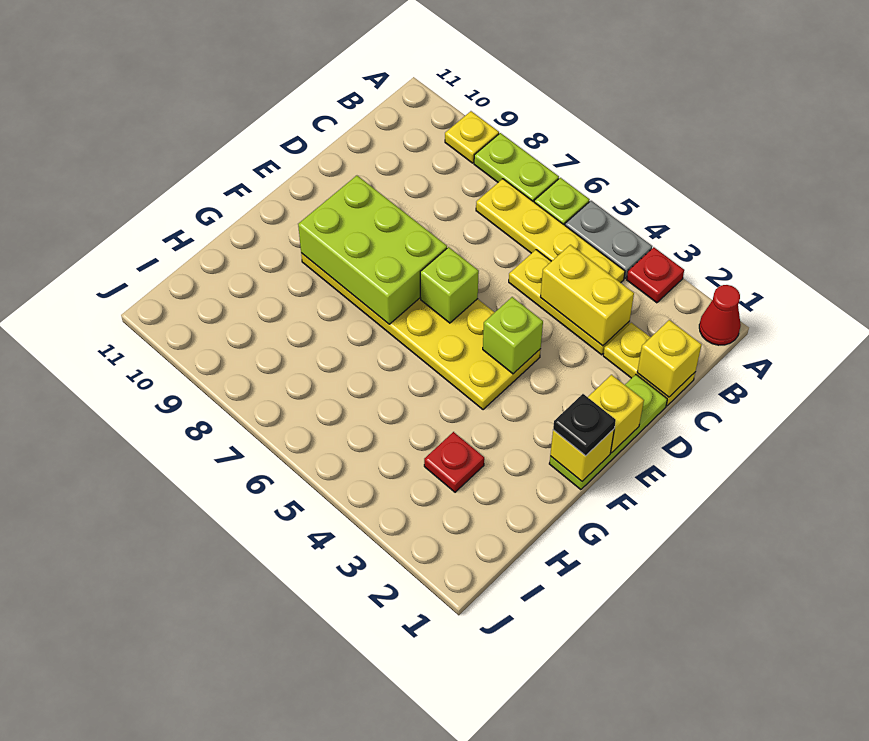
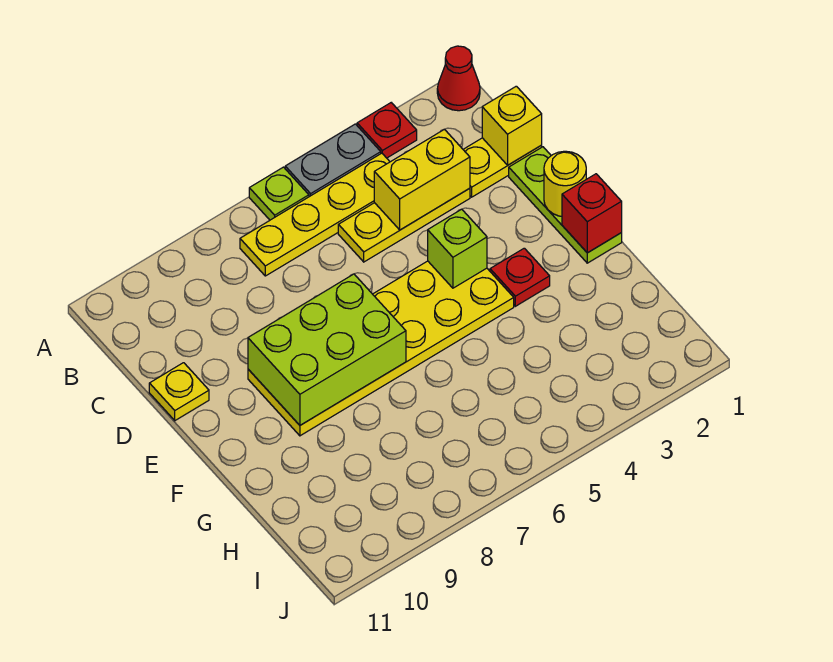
lime plate A7:A8 level 1 -> none
yellow plate A9 level 1 -> yellow plate D11 level 1
yellow brick E1 level 2 -> yellow round brick E1 level 2
lime brick E6 level 2 -> none
yellow brick F1 level 2 -> red brick F1 level 2
black plate F1 level 3 -> none
red plate H3 level 1 -> red plate F3 level 1

